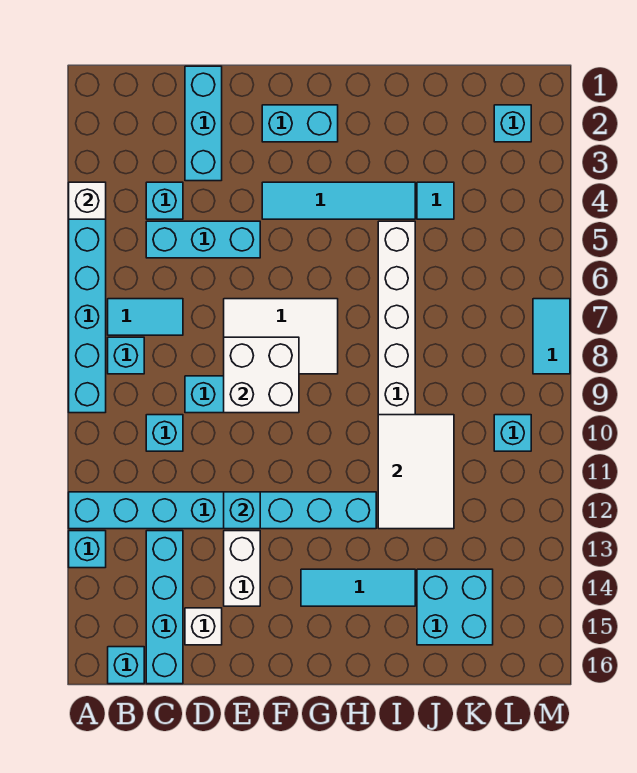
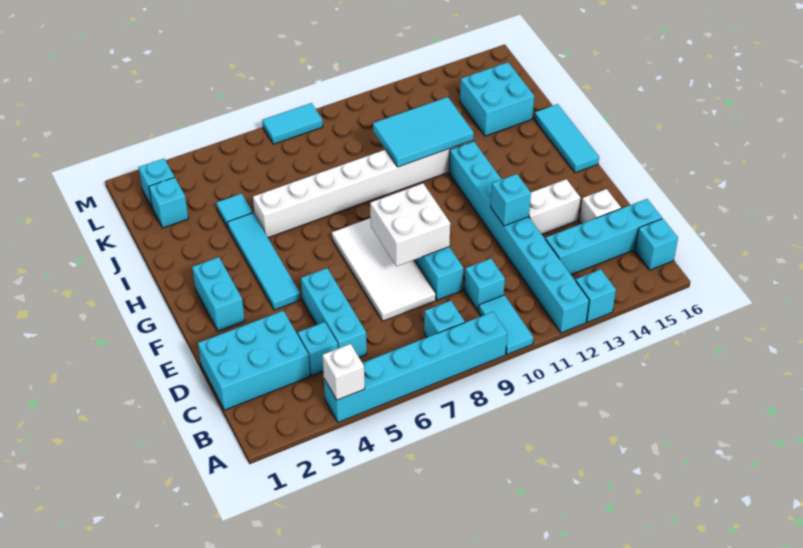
cyan tile B7:C7 level 1 -> cyan tile A10:B10 level 1
cyan brick D1:D3 level 1 -> cyan brick C1:D3 level 1
white tile E7:G8 level 1 -> white tile D7:G8 level 1
cyan tile G14:I14 level 1 -> cyan tile G16:I16 level 1
white tile I10:J12 level 2 -> cyan tile I10:J12 level 2
cyan brick L10 level 1 -> cyan brick K2 level 1

